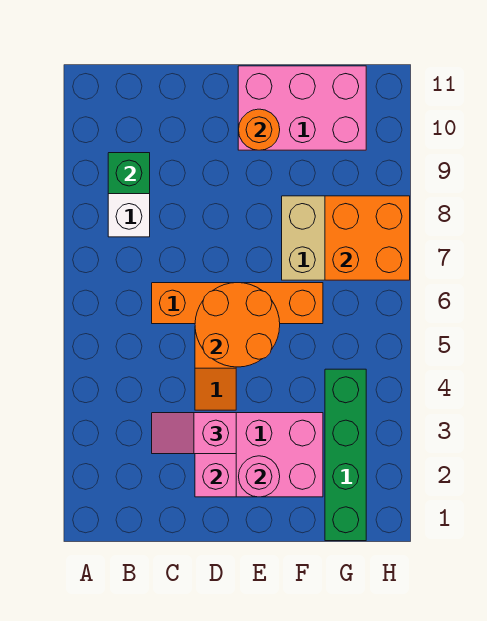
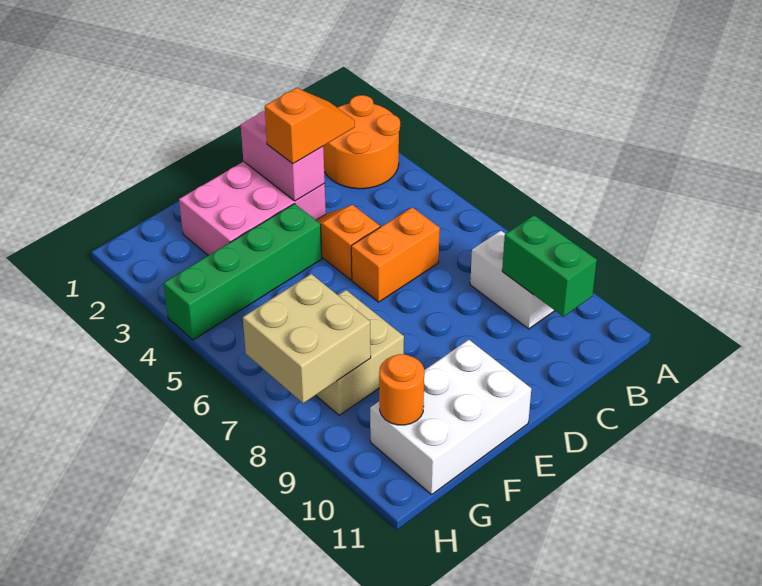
green brick B9 level 2 -> green brick B9:B10 level 2
pink slope C3:D3 level 3 top D -> orange slope C3:D3 level 3 top D
orange brick C6:F6 level 1 -> orange brick C6:D6 level 1
orange round brick D5:E6 level 2 -> orange round brick A2:B3 level 1
pink round brick E2 level 2 -> none
pink brick E10:G11 level 1 -> white brick E10:G11 level 1
orange round brick E10 level 2 -> orange round brick G10 level 2
green brick G1:G4 level 1 -> green brick E4:H4 level 1
orange brick G7:H8 level 2 -> tan brick G7:H8 level 2

